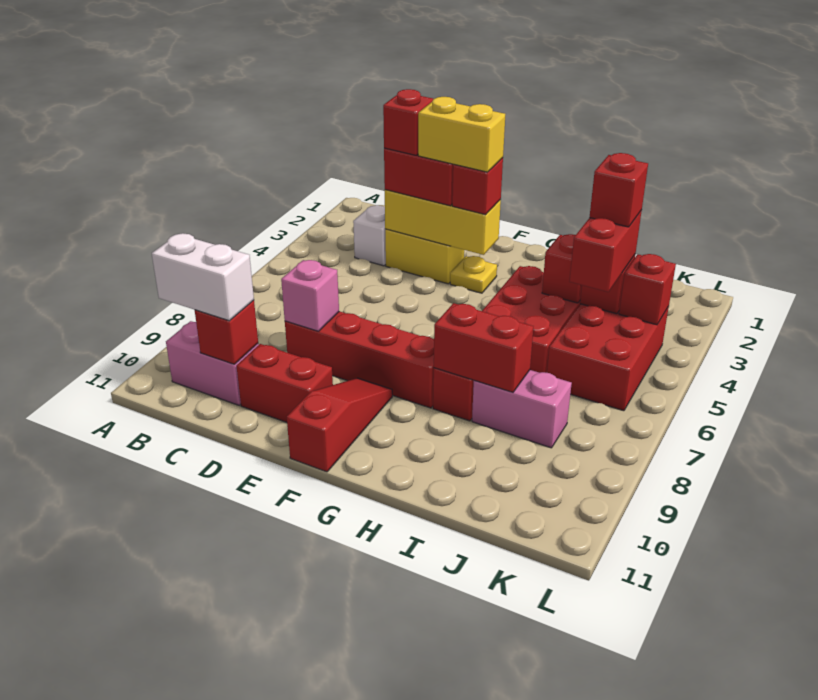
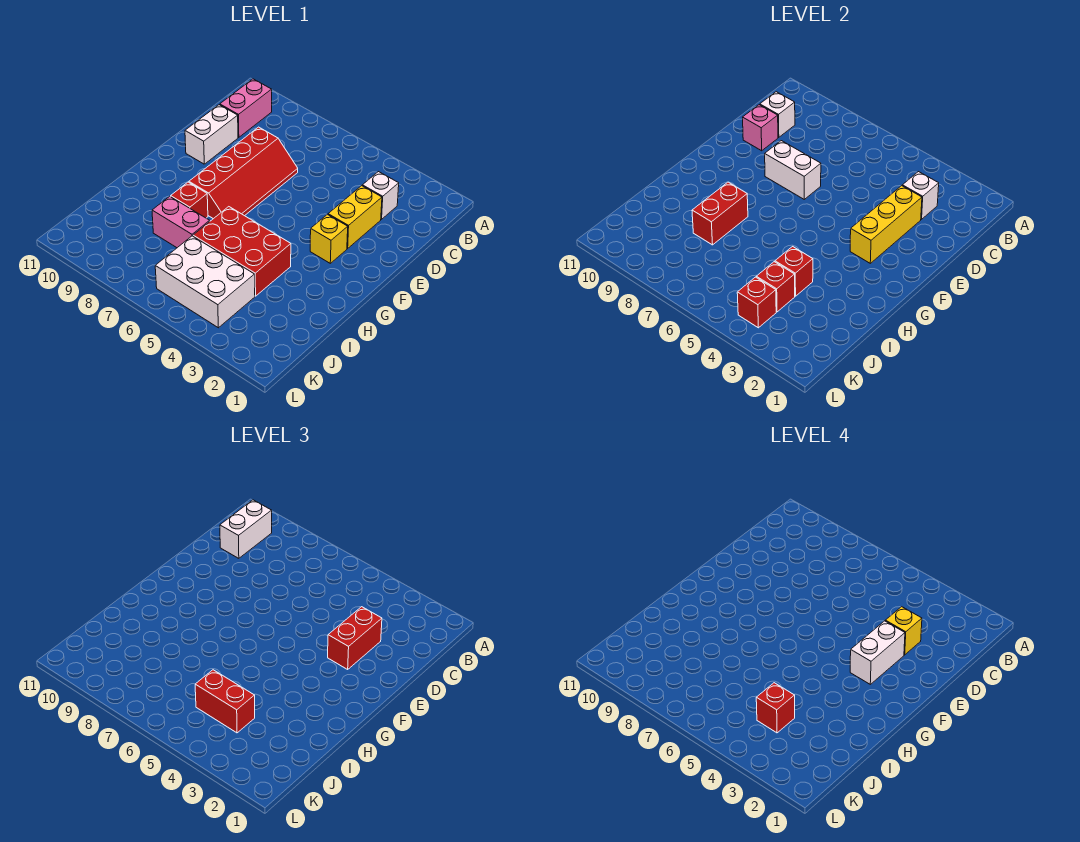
none -> white brick C3 level 2
red brick C10 level 2 -> white brick C10 level 2
red brick D3 level 4 -> yellow brick D3 level 4
pink brick D8 level 2 -> pink brick D10 level 2
red brick D10:E10 level 1 -> white brick D10:E10 level 1
yellow brick E3:F3 level 4 -> white brick E3:F3 level 4
none -> white brick E7:E8 level 2
yellow plate F3 level 1 -> yellow brick F3 level 1
red brick F3 level 3 -> none
red slope F9:F11 level 1 top 11 -> none
pink brick I8:J8 level 1 -> pink brick I7:I8 level 1
red brick J4:K6 level 1 -> white brick J4:K6 level 1

